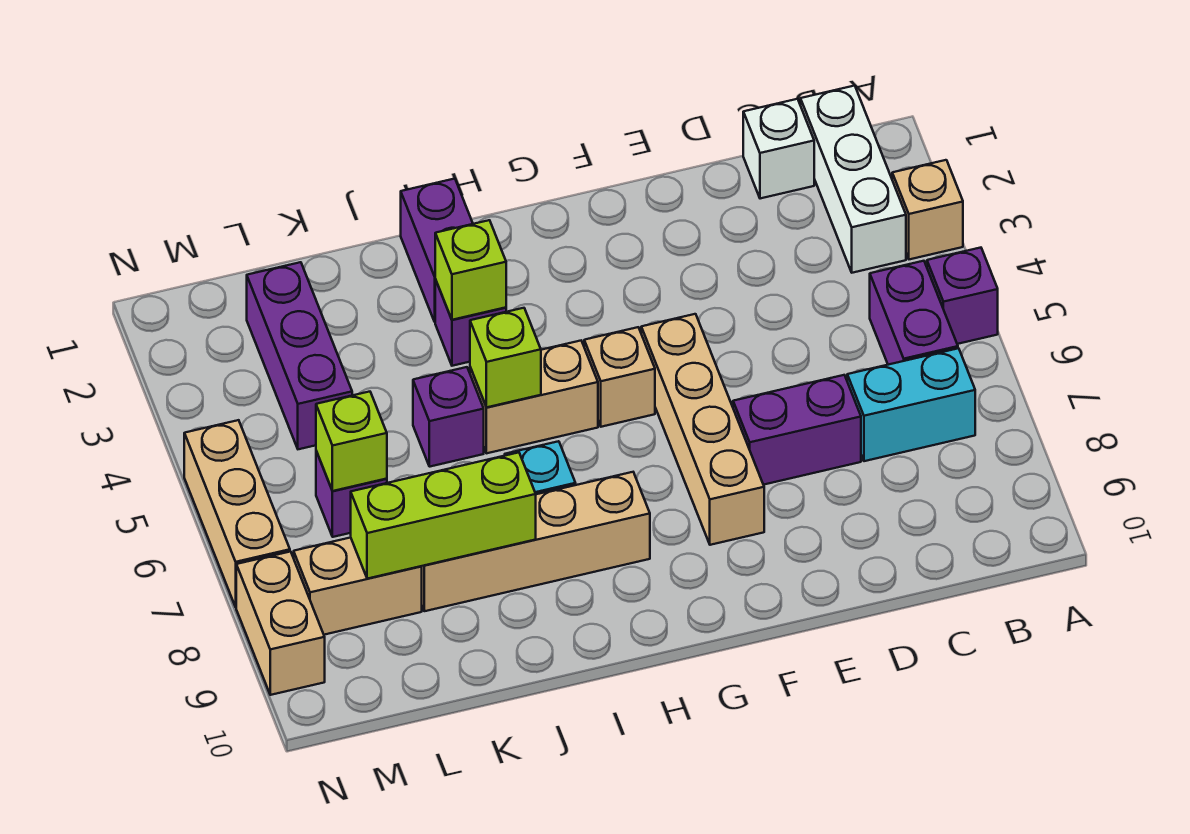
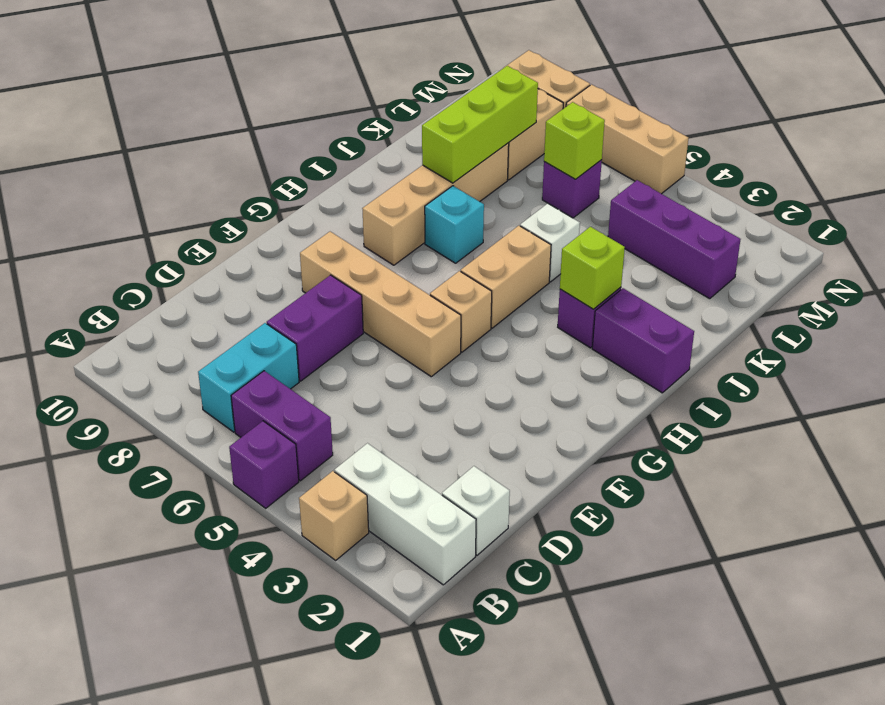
lime brick I5 level 2 -> none
purple brick J5 level 1 -> white brick J5 level 1

